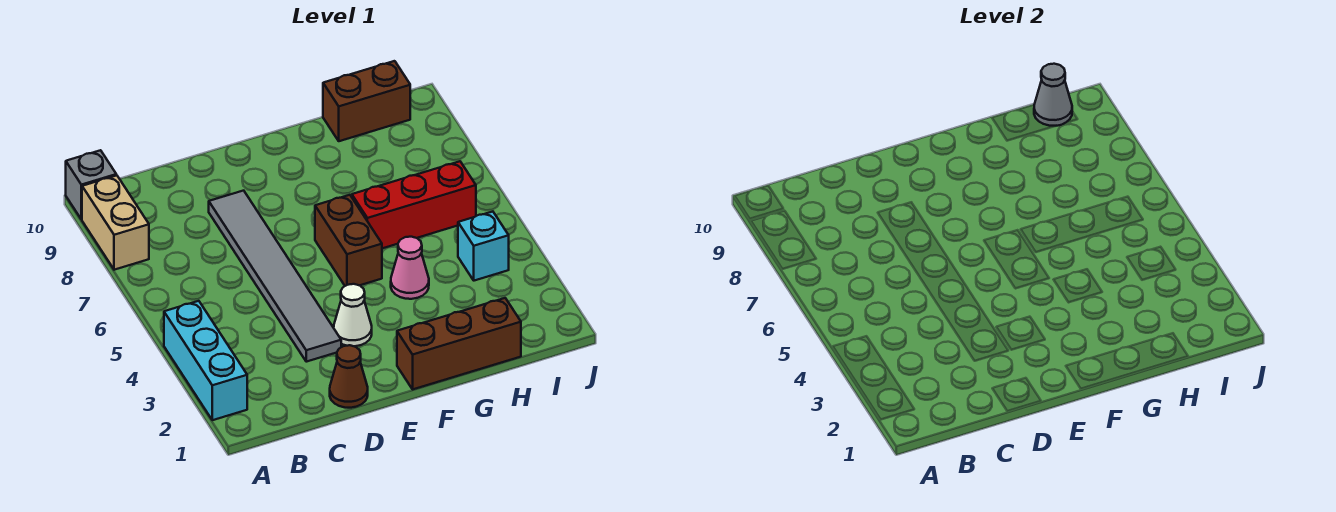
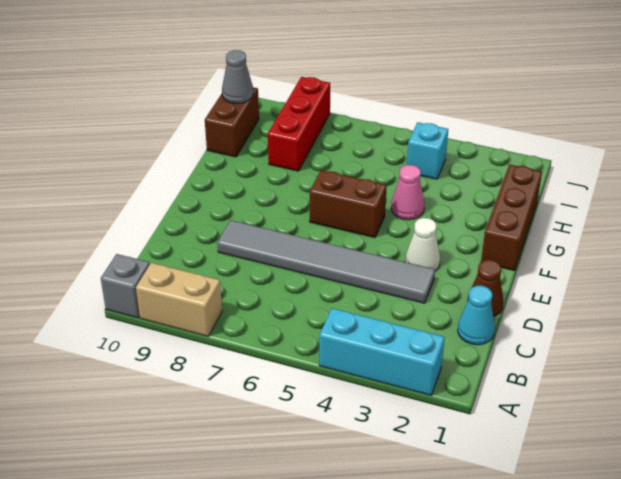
none -> cyan cone C1 level 1
red brick G6:I6 level 1 -> red brick H8:J8 level 1

